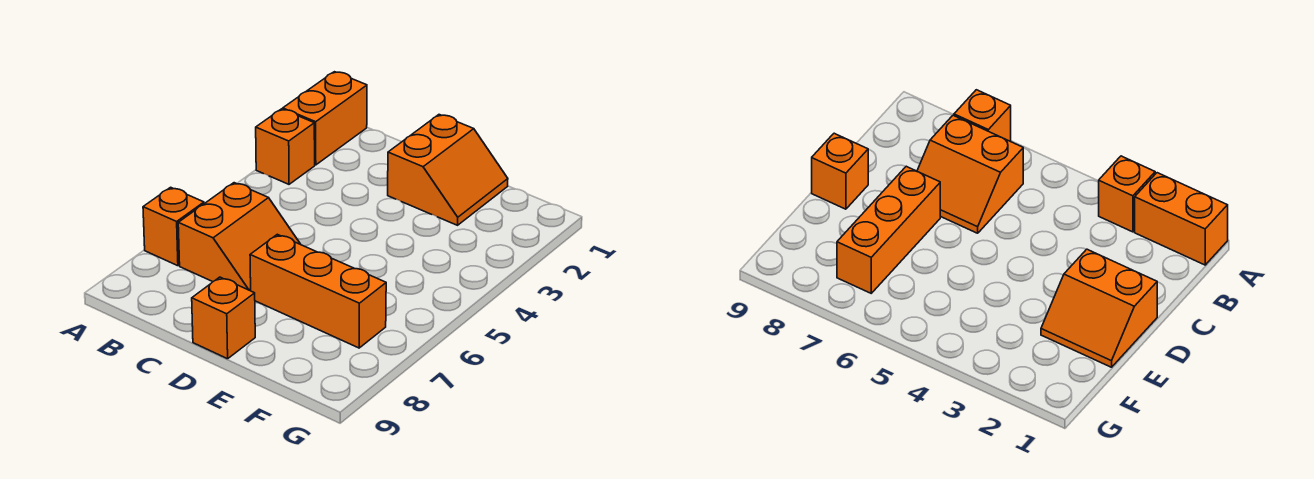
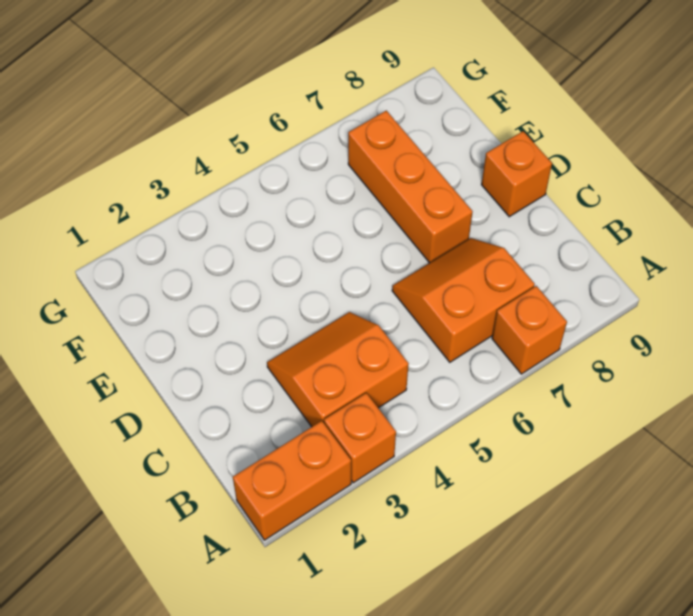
orange slope D1:E2 level 1 top D -> orange slope B3:C4 level 1 top B

